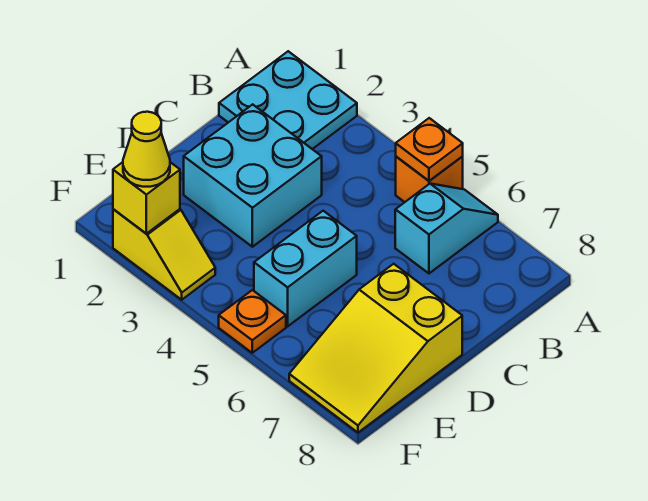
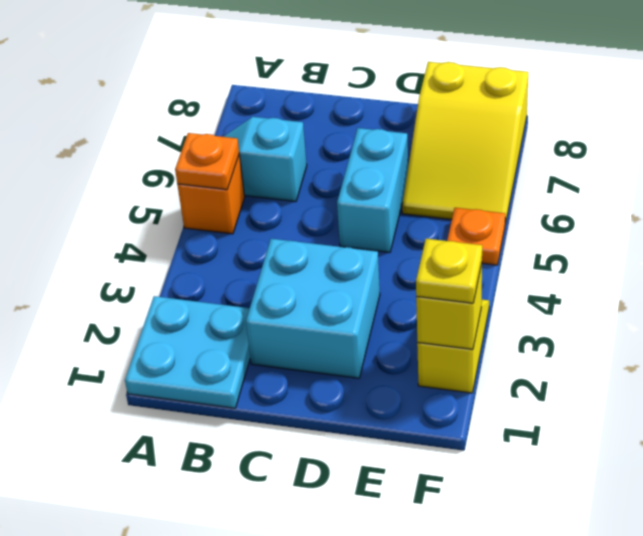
cyan brick D5:E5 level 1 -> cyan brick D5:D6 level 1
yellow slope D7:F8 level 1 top D -> yellow slope E6:F8 level 1 top 8
yellow cone F2 level 3 -> yellow plate F2 level 3

